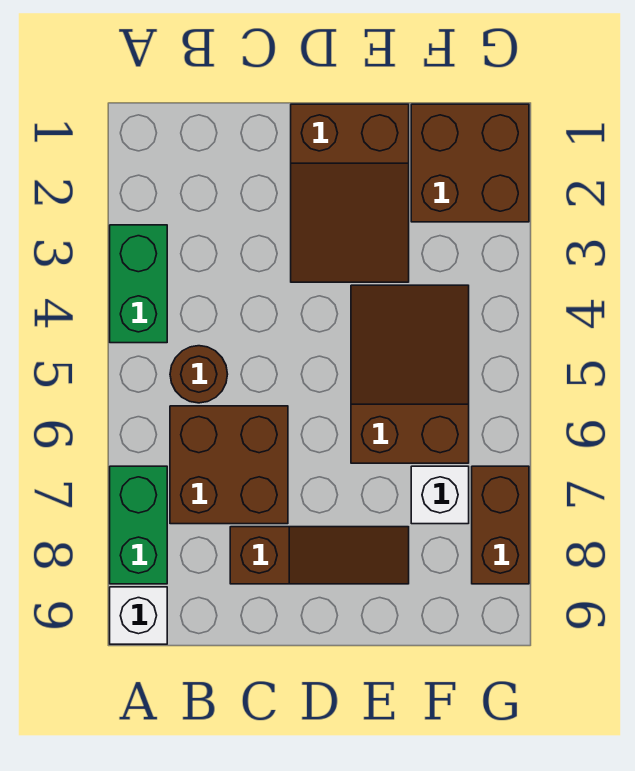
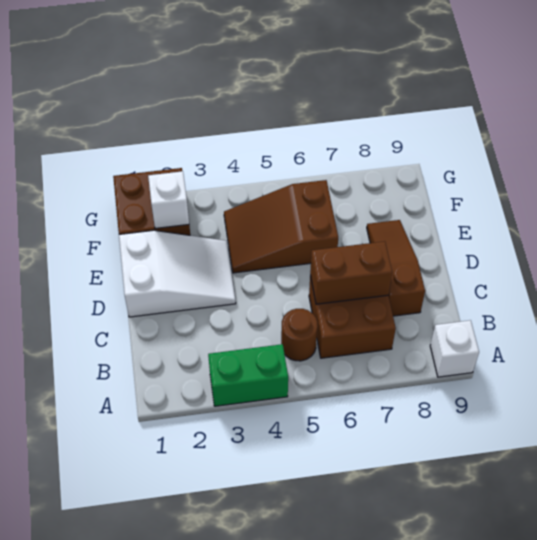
green brick A7:A8 level 1 -> none
brown slope D1:E3 level 1 top 1 -> white slope D1:E3 level 1 top 1
white brick F7 level 1 -> white brick F2 level 2
brown brick G7:G8 level 1 -> brown brick C6:C7 level 2

